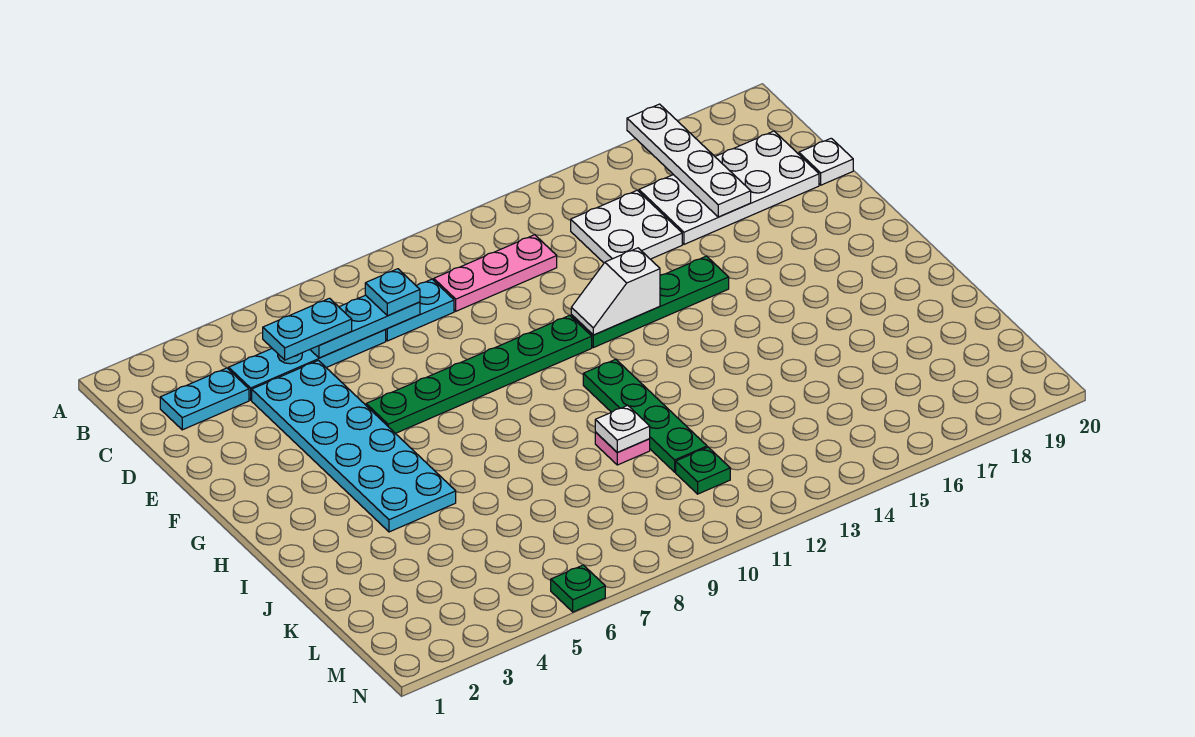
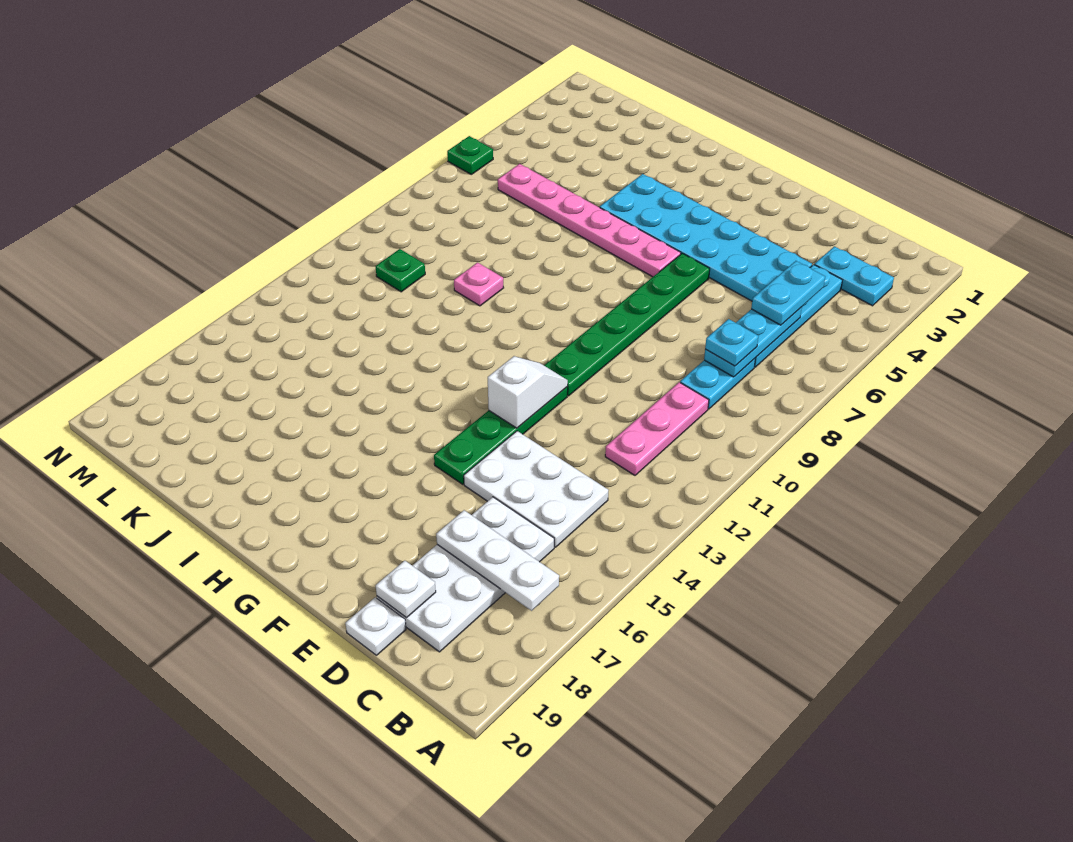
white plate A17:D17 level 2 -> white plate B17:D17 level 2
cyan plate C2:C3 level 1 -> cyan plate B3:C3 level 1
white plate C14:D15 level 1 -> white plate C14:E15 level 1
none -> pink plate G6:L6 level 1
green plate H11:K11 level 1 -> none
white plate J10 level 2 -> white plate D19 level 2

